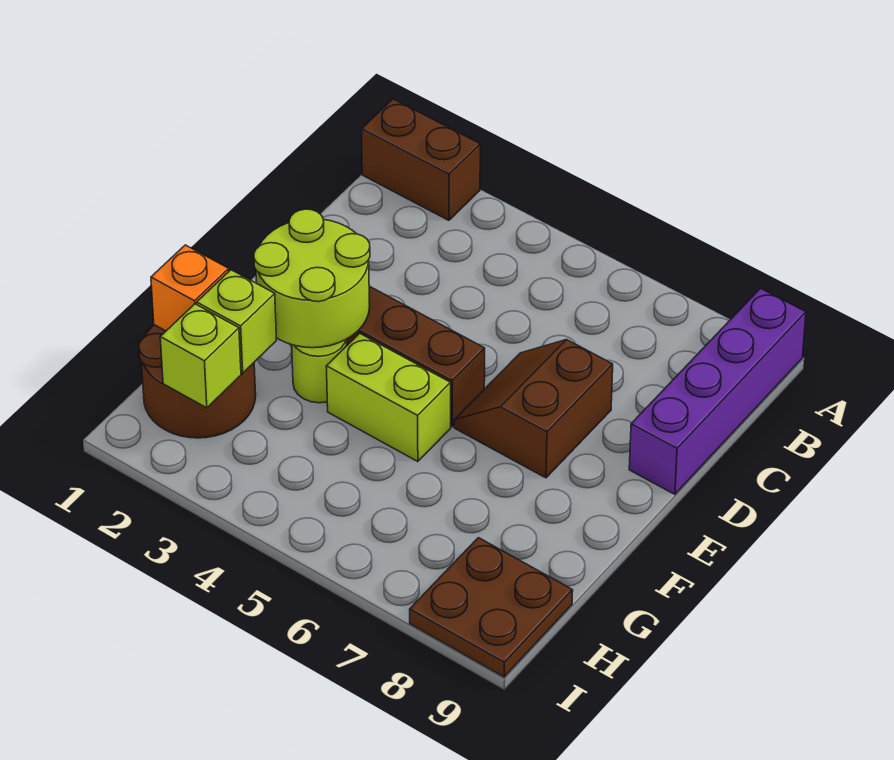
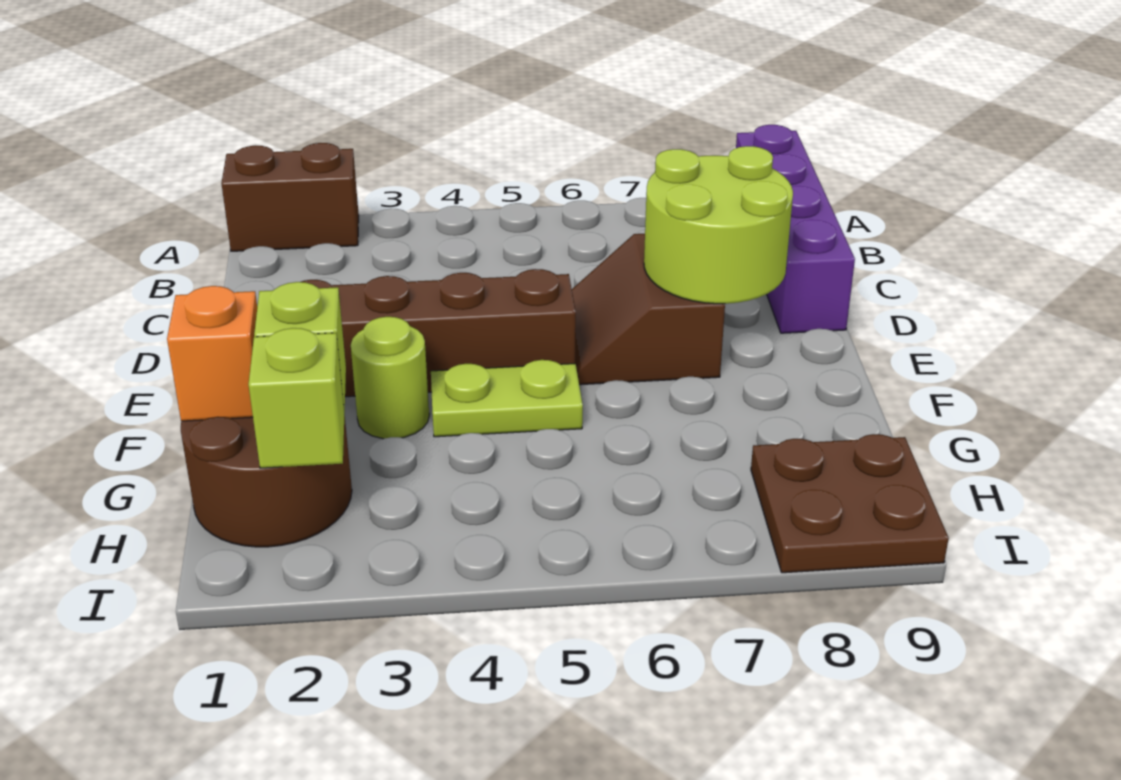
lime round brick E2:F3 level 2 -> lime round brick D7:E8 level 2
lime brick F4:F5 level 1 -> lime plate F4:F5 level 1

